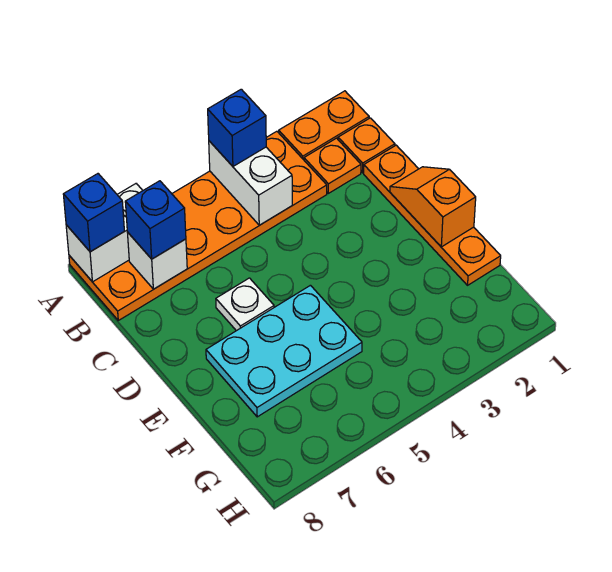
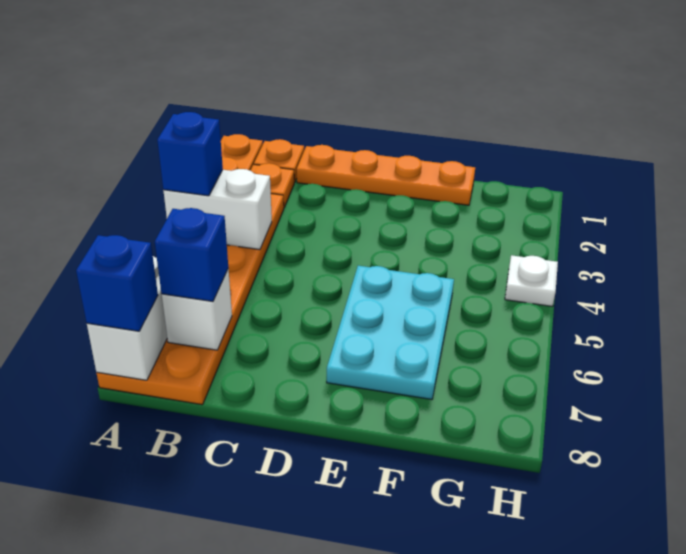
orange slope D1:E1 level 2 top E -> none
white plate D6 level 1 -> white plate H4 level 1

